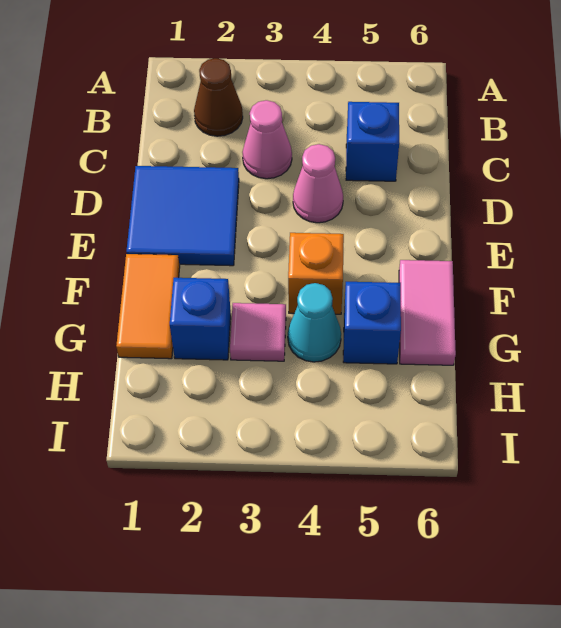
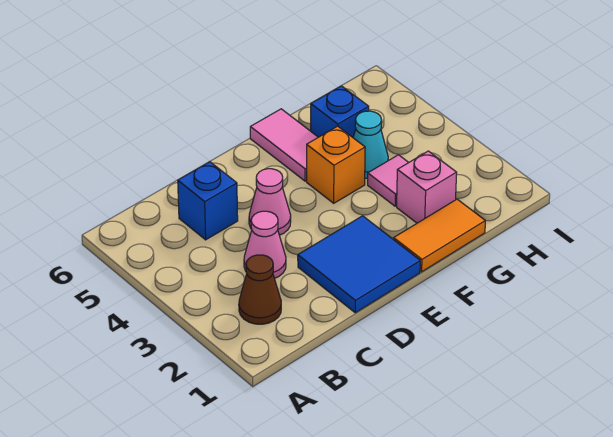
pink tile F6:G6 level 1 -> pink tile F5:F6 level 1
blue brick G2 level 1 -> pink brick G2 level 1

